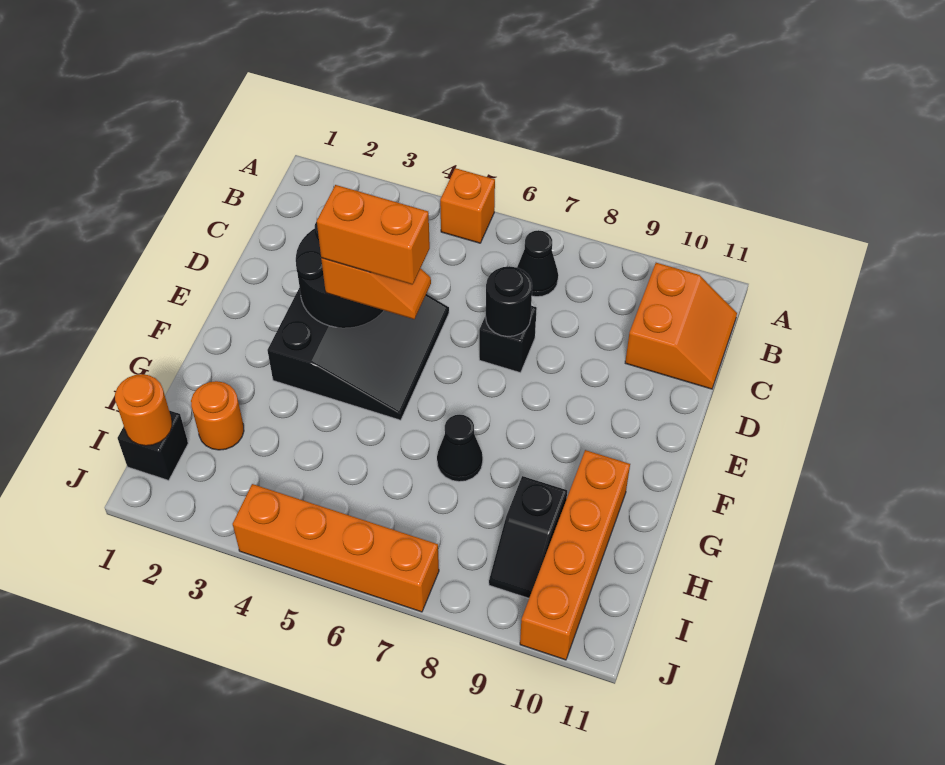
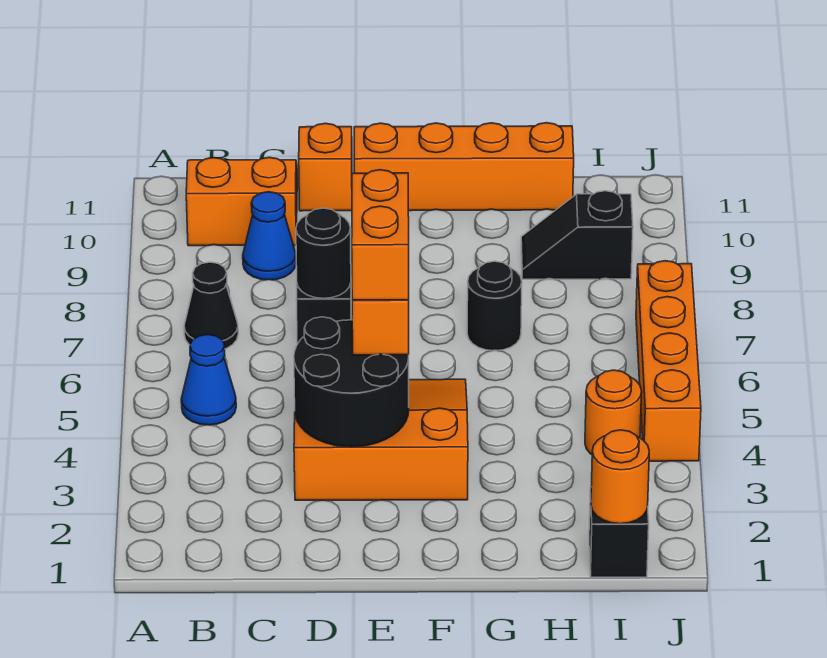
orange brick A5 level 1 -> orange brick D11 level 1
none -> blue cone B5 level 1
none -> blue cone C9 level 1
black slope D3:F5 level 1 top 3 -> orange slope D3:F5 level 1 top 3
black cone G7 level 1 -> black round brick G7 level 1
orange brick G10:J10 level 1 -> orange brick E11:H11 level 1
orange round brick H2 level 1 -> orange round brick I4 level 1
black slope H9:I9 level 1 top H -> black slope H9:I9 level 1 top I

